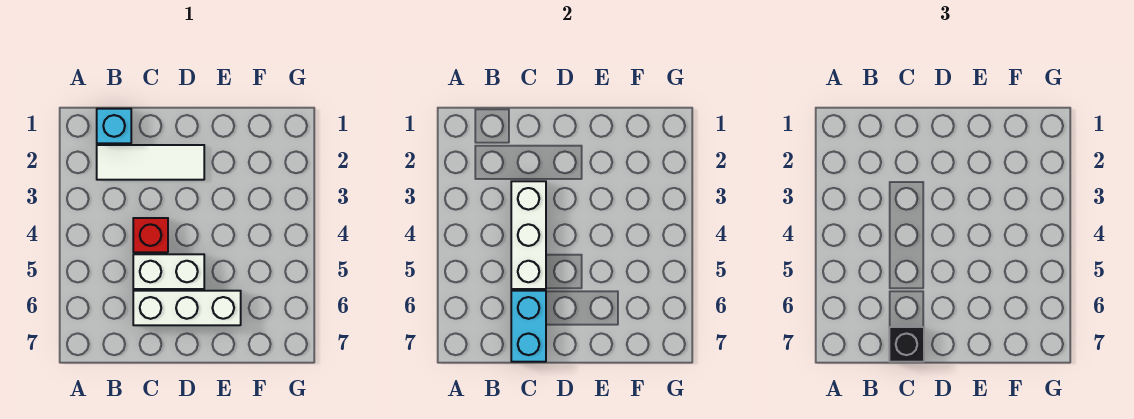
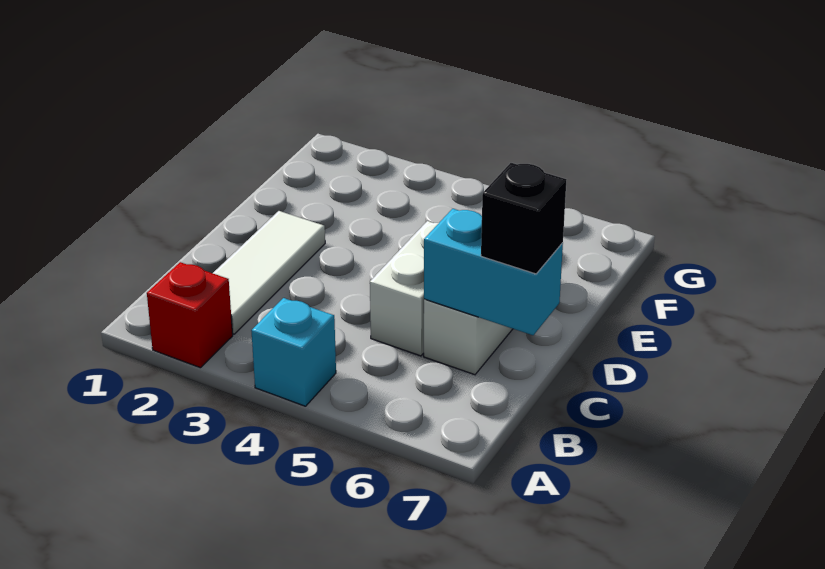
cyan brick B1 level 1 -> cyan brick A4 level 1
white brick C3:C5 level 2 -> none
red brick C4 level 1 -> red brick A2 level 1

